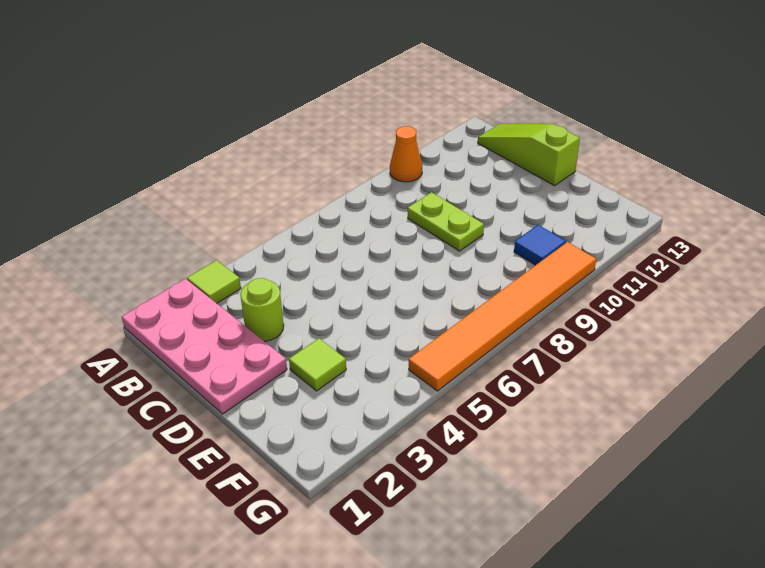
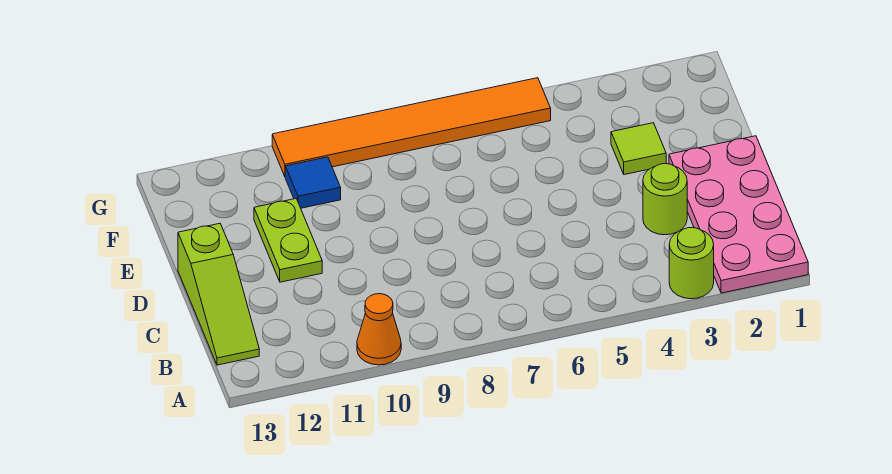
lime tile A3 level 1 -> lime round brick A3 level 1
lime plate C9:D9 level 1 -> lime plate D11:E11 level 1

